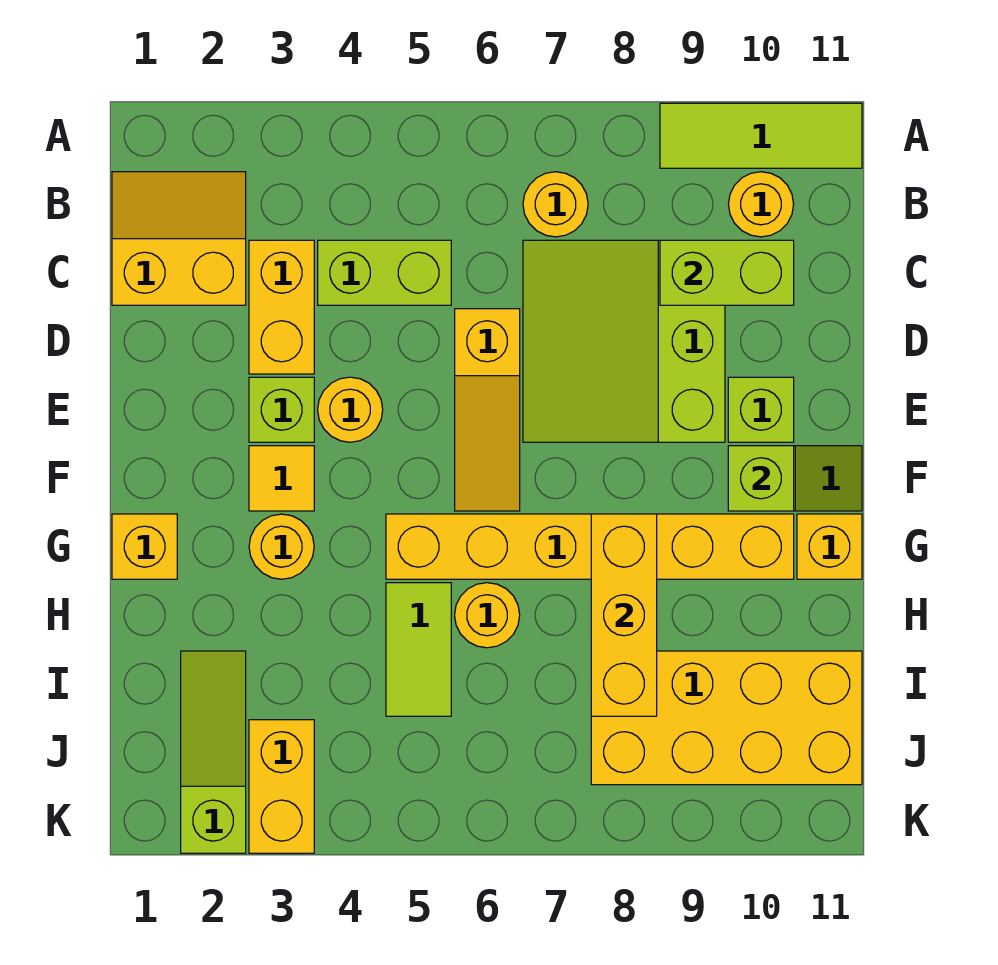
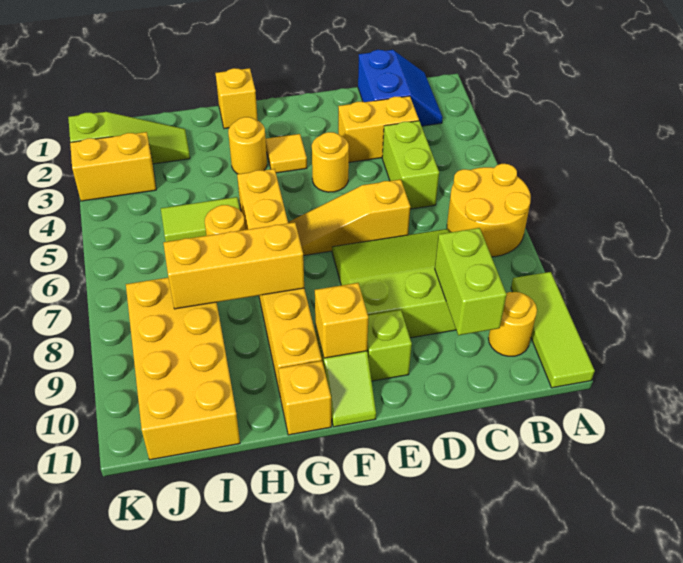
yellow slope B1:C2 level 1 top C -> blue slope B1:C2 level 1 top C
yellow round brick B7 level 1 -> yellow round brick A6:B7 level 1
lime brick E3 level 1 -> none
lime brick F10 level 2 -> yellow brick F10 level 2

